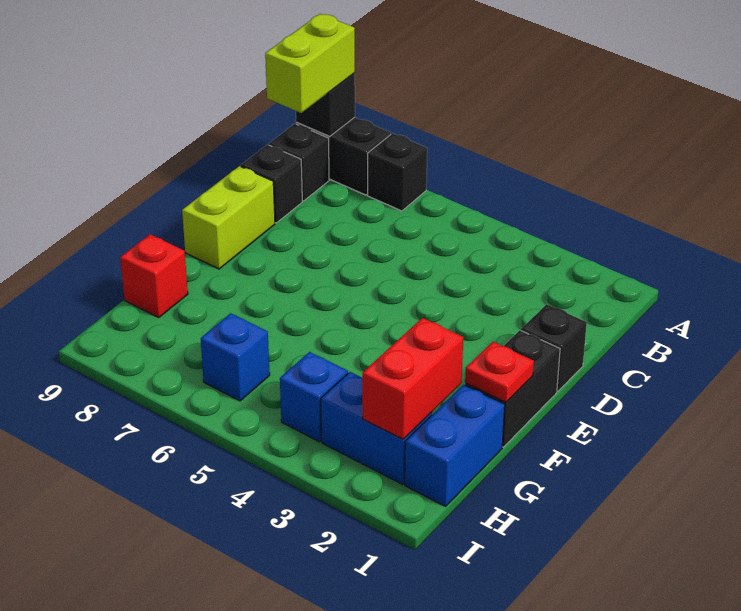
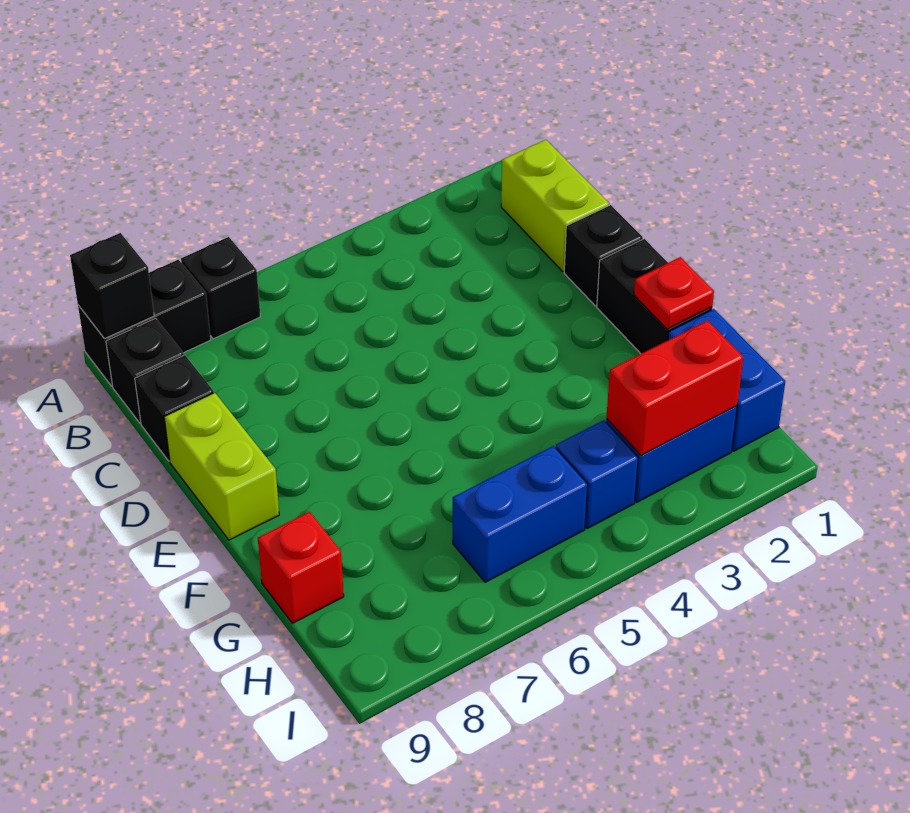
lime brick A9:B9 level 3 -> lime brick B1:C1 level 1
red brick G2:H2 level 2 -> red brick H2:H3 level 2
blue brick H6 level 1 -> blue brick H5:H6 level 1

